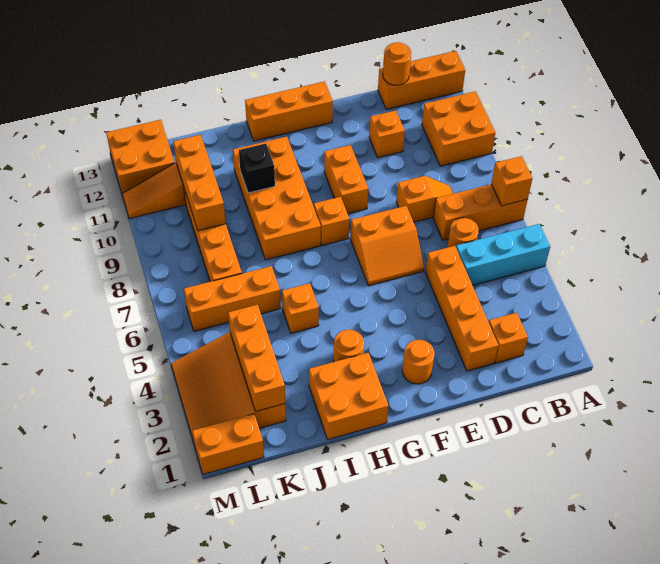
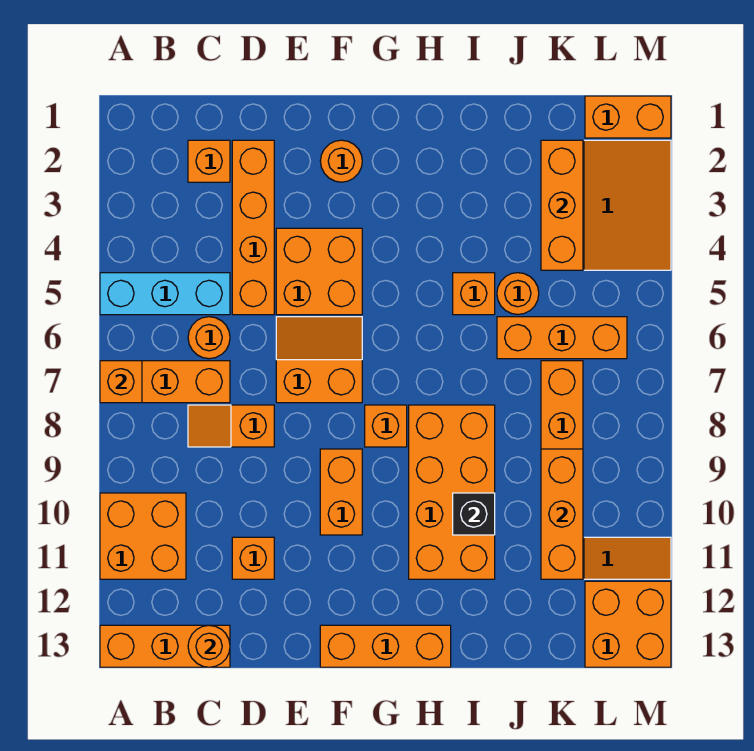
orange brick H1:I2 level 1 -> orange brick E4:F5 level 1
orange round brick H3 level 1 -> orange round brick J5 level 1

